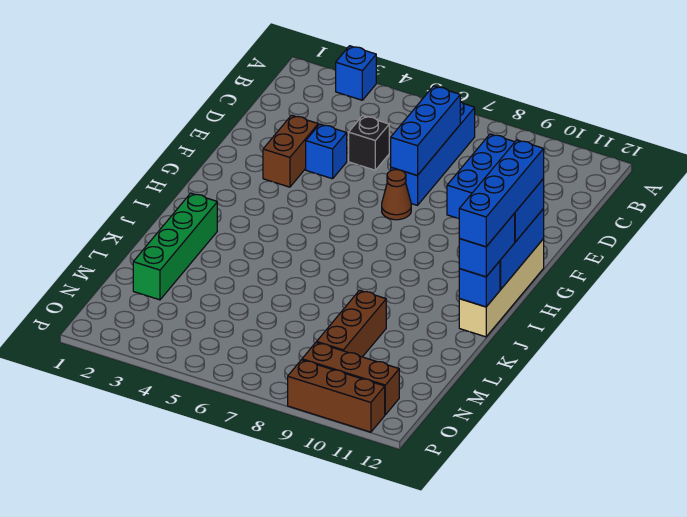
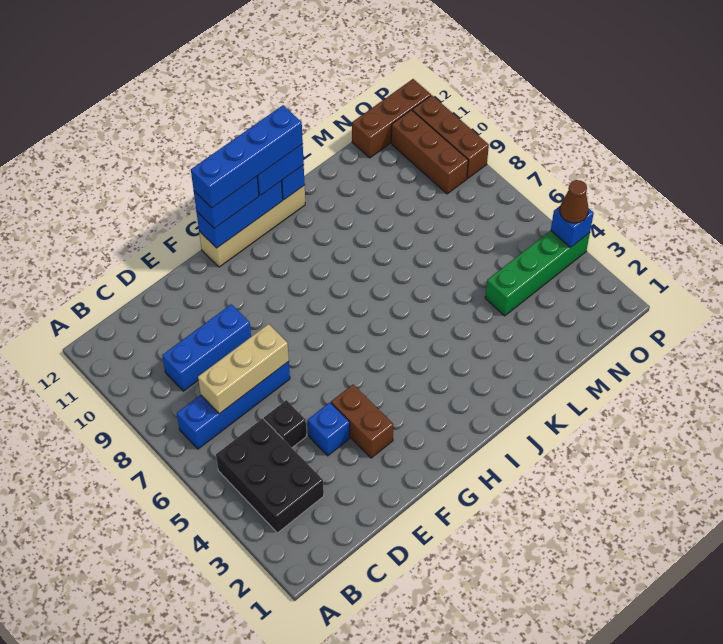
blue brick A3 level 1 -> blue brick P4 level 2
none -> black brick B3:C5 level 1
blue brick C7:E7 level 2 -> tan brick C7:E7 level 2
brown brick E3:F3 level 1 -> brown brick F3:F4 level 1
brown cone F7 level 1 -> brown cone P4 level 3
green brick J2:M2 level 1 -> green brick M4:P4 level 1
brown brick L9:N9 level 1 -> brown brick N12:P12 level 1

